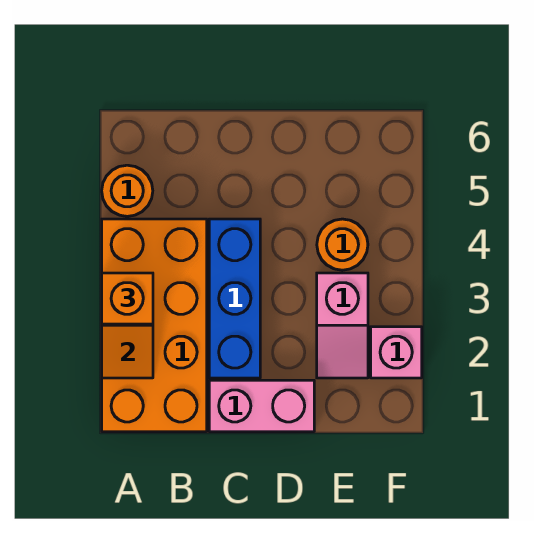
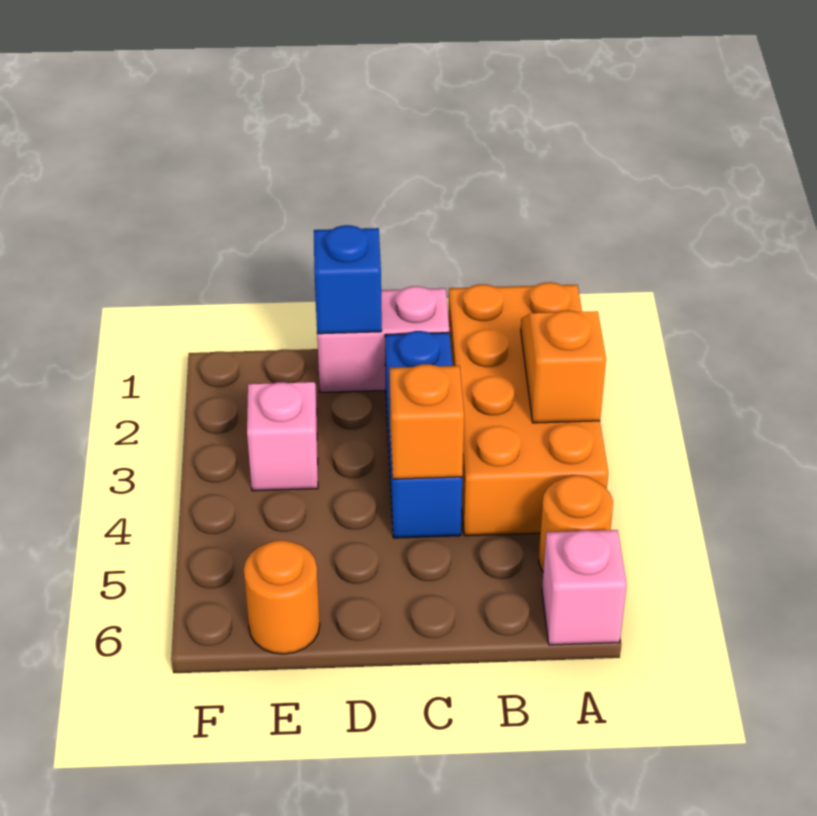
orange brick A3 level 3 -> orange brick C4 level 2
none -> blue brick D1 level 2
orange round brick E4 level 1 -> orange round brick E6 level 1
pink brick F2 level 1 -> pink brick A6 level 1

